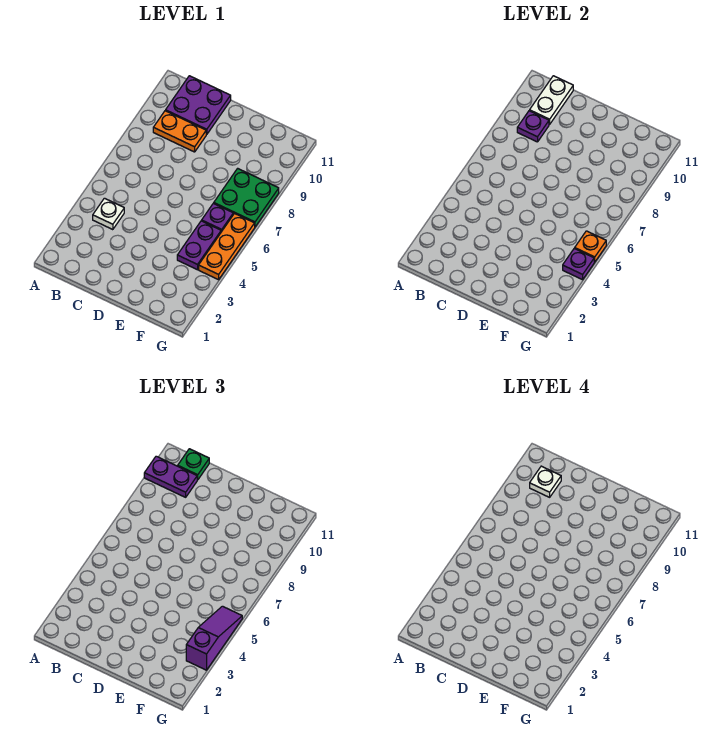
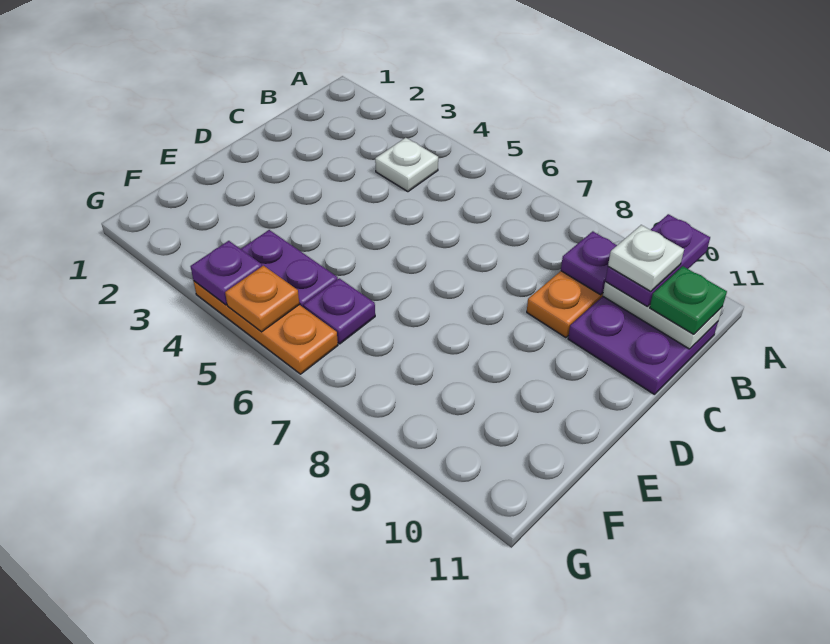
green plate F7:G8 level 1 -> none
purple slope G3:G5 level 3 top 3 -> none

